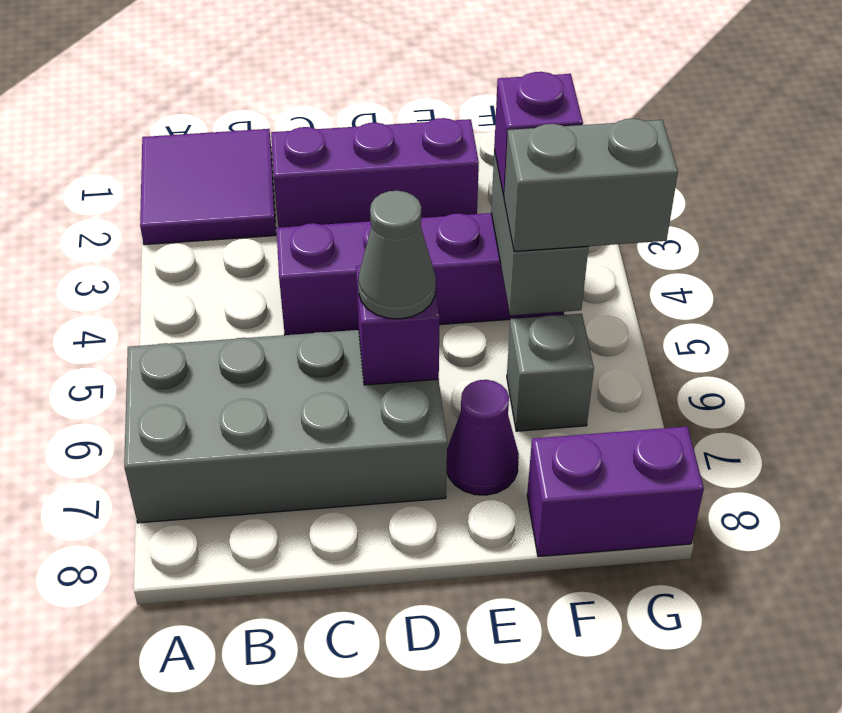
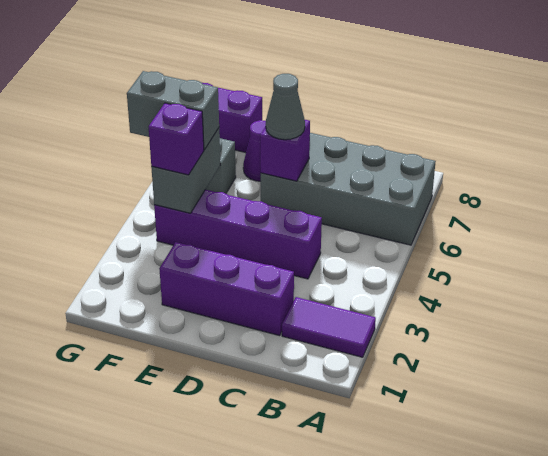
purple tile A1:B2 level 1 -> purple tile A2:B2 level 1

